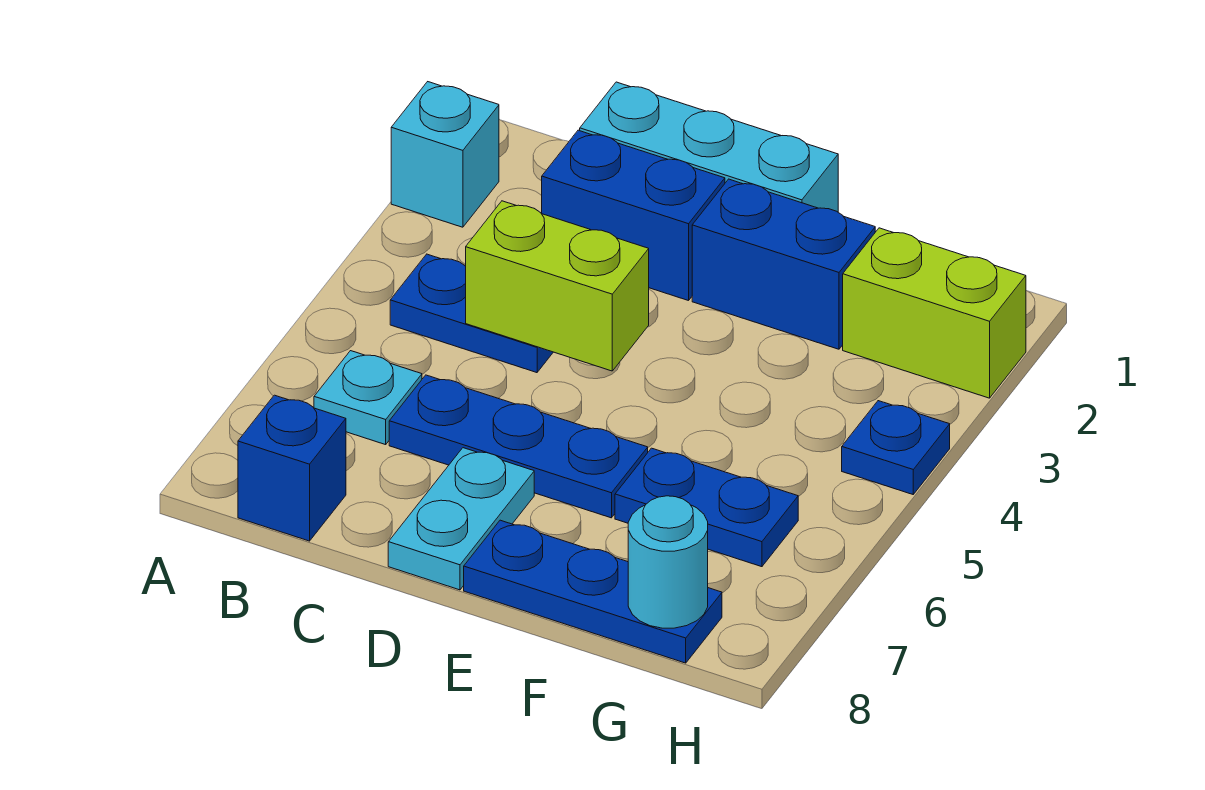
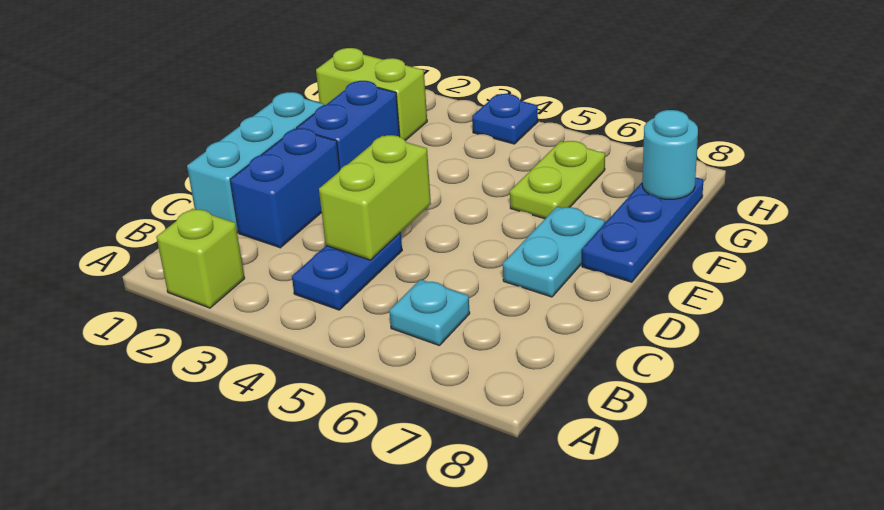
cyan brick A2 level 1 -> lime brick A2 level 1
blue brick B8 level 1 -> none
blue plate C6:E6 level 1 -> none
cyan plate D7:D8 level 1 -> cyan plate D7:E7 level 1
blue plate F6:G6 level 1 -> lime plate F6:G6 level 1
lime brick G2:H2 level 1 -> lime brick G1:G2 level 1

